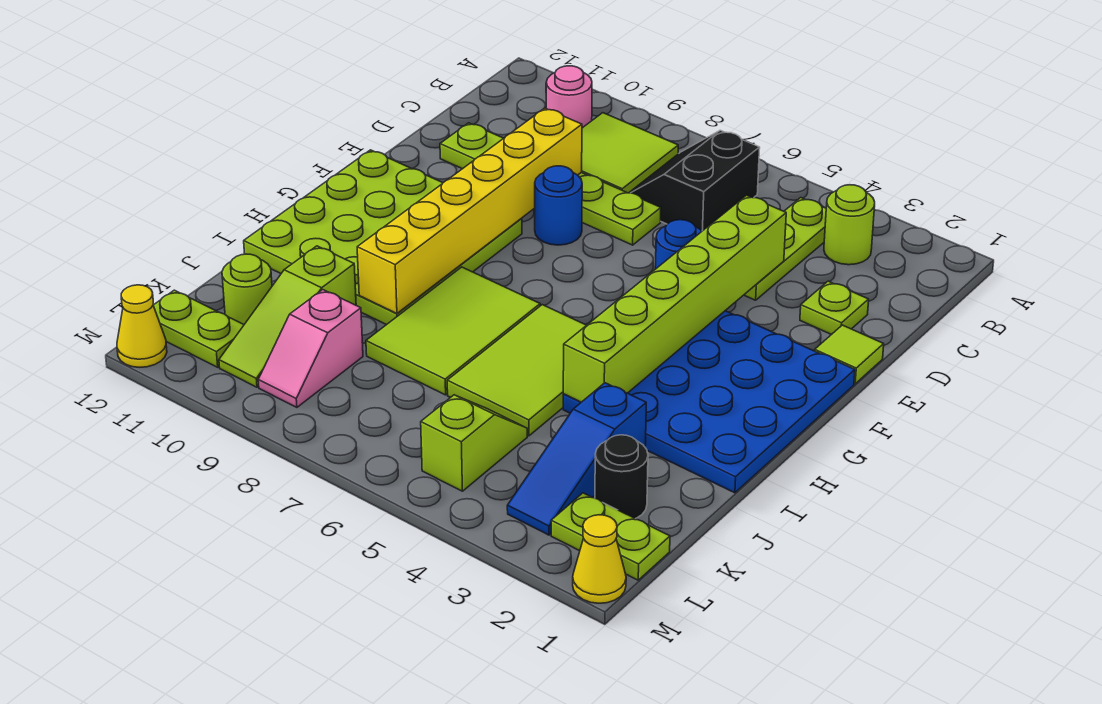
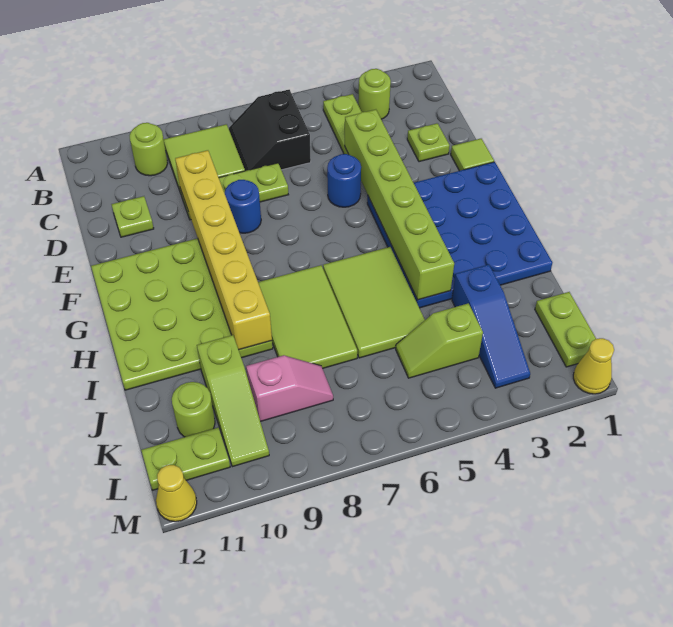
pink round brick B10 level 1 -> lime round brick B10 level 1
black round brick K2 level 1 -> none
lime slope K5:L5 level 1 top L -> lime slope K4:K5 level 1 top 4
pink slope K9:L9 level 1 top K -> pink slope K8:K9 level 1 top 9
lime plate L1:L2 level 1 -> lime plate K1:L1 level 1

